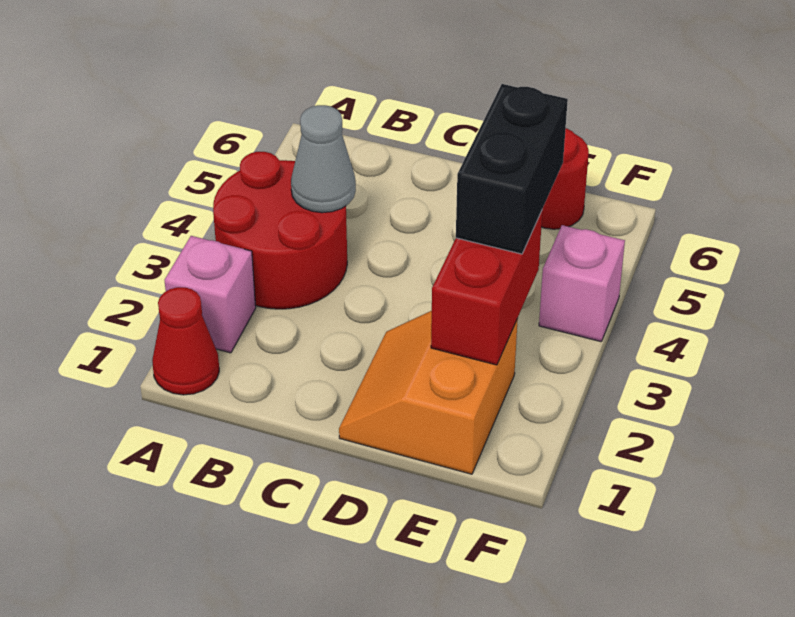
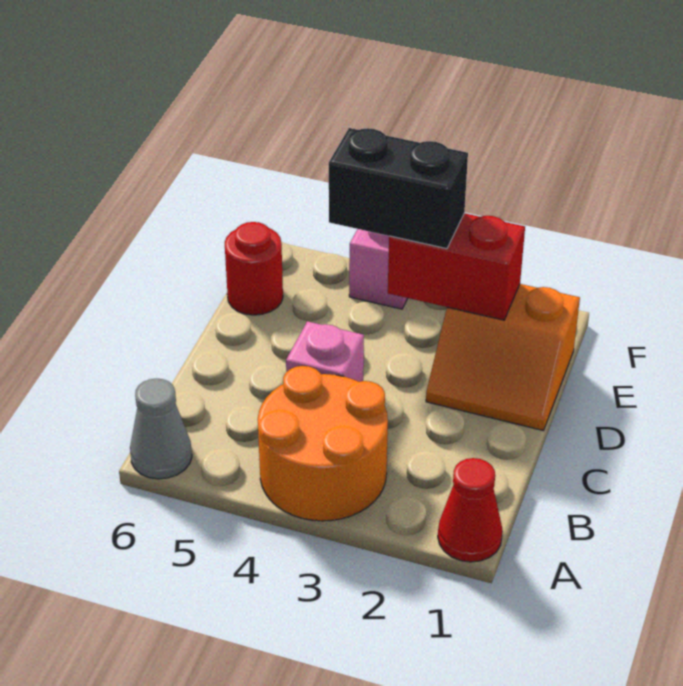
pink brick A2 level 1 -> pink brick C4 level 1
red round brick A3:B4 level 1 -> orange round brick A3:B4 level 1
grey cone B4 level 2 -> grey cone A6 level 1

